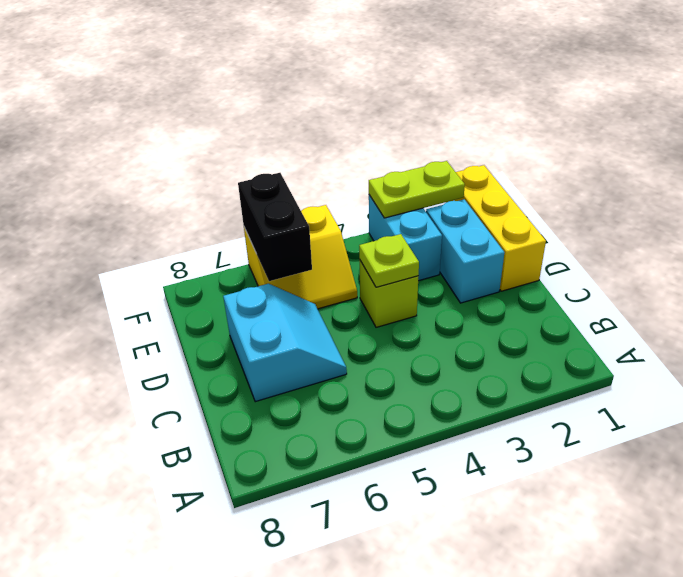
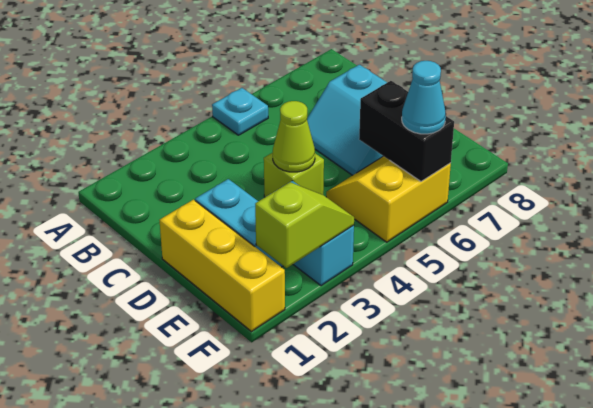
none -> cyan plate A5 level 1
lime plate D4 level 2 -> lime cone D4 level 2
lime plate F2:F3 level 2 -> lime slope F2:F3 level 2 top 2
none -> cyan cone F6 level 3

